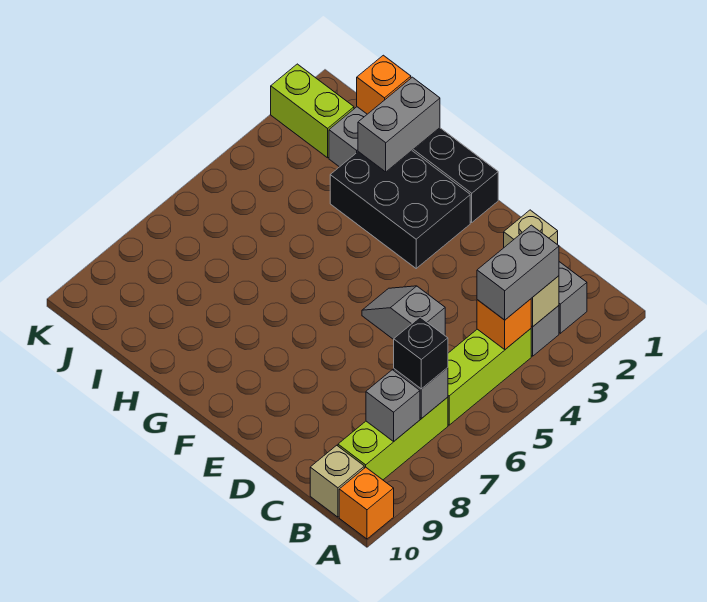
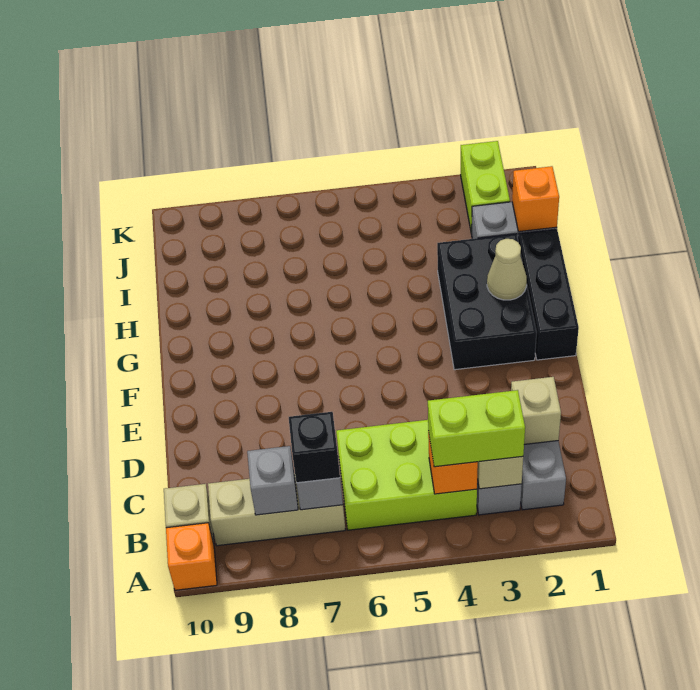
grey brick B3:B4 level 3 -> lime brick B3:B4 level 3
lime brick B4:B6 level 1 -> lime brick B4:C6 level 1
lime brick B7:B9 level 1 -> tan brick B7:B9 level 1
grey slope D5:E5 level 1 top D -> none
none -> tan cone G2 level 2
grey brick H1:H2 level 2 -> none

